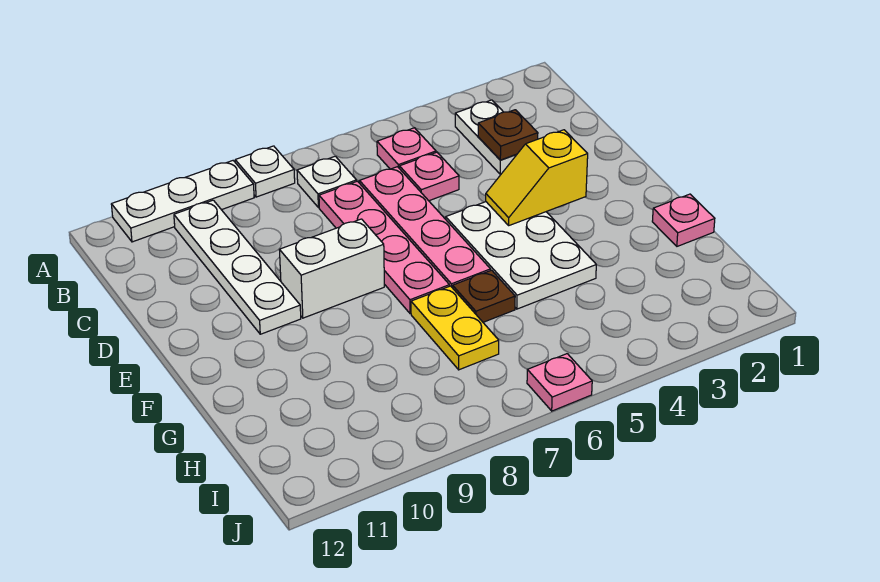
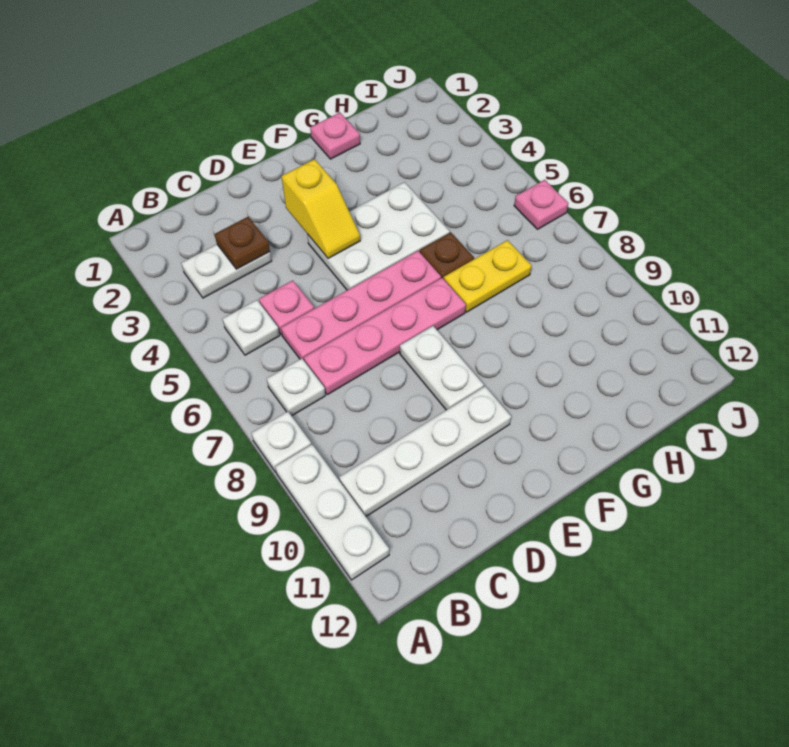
pink plate B5 level 1 -> white plate B5 level 1
white brick E8:E9 level 1 -> white plate E8:E9 level 1

